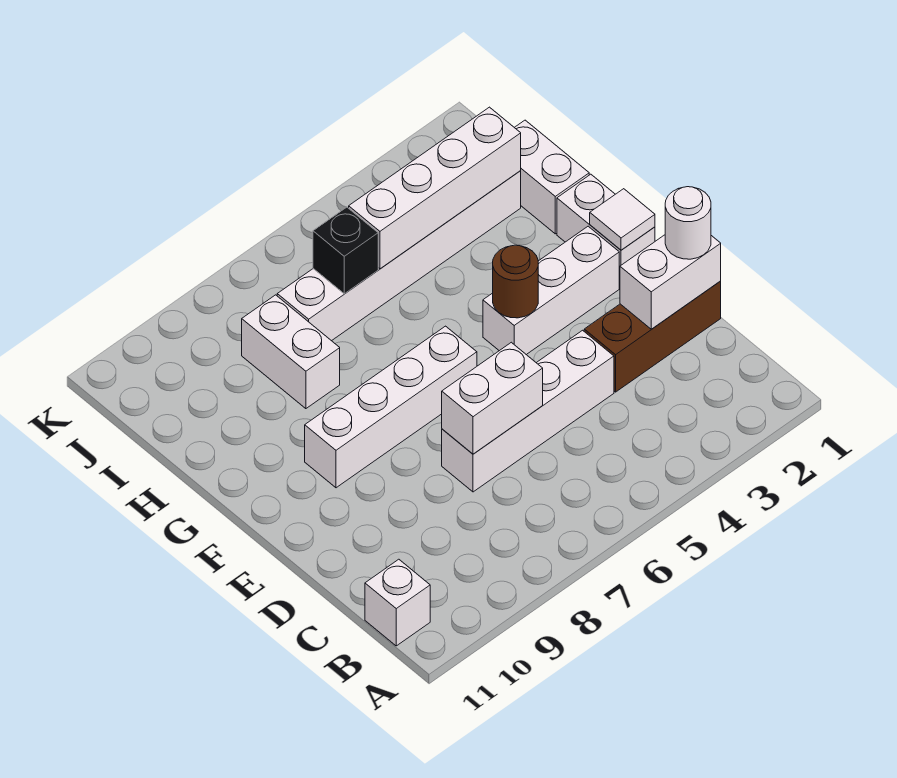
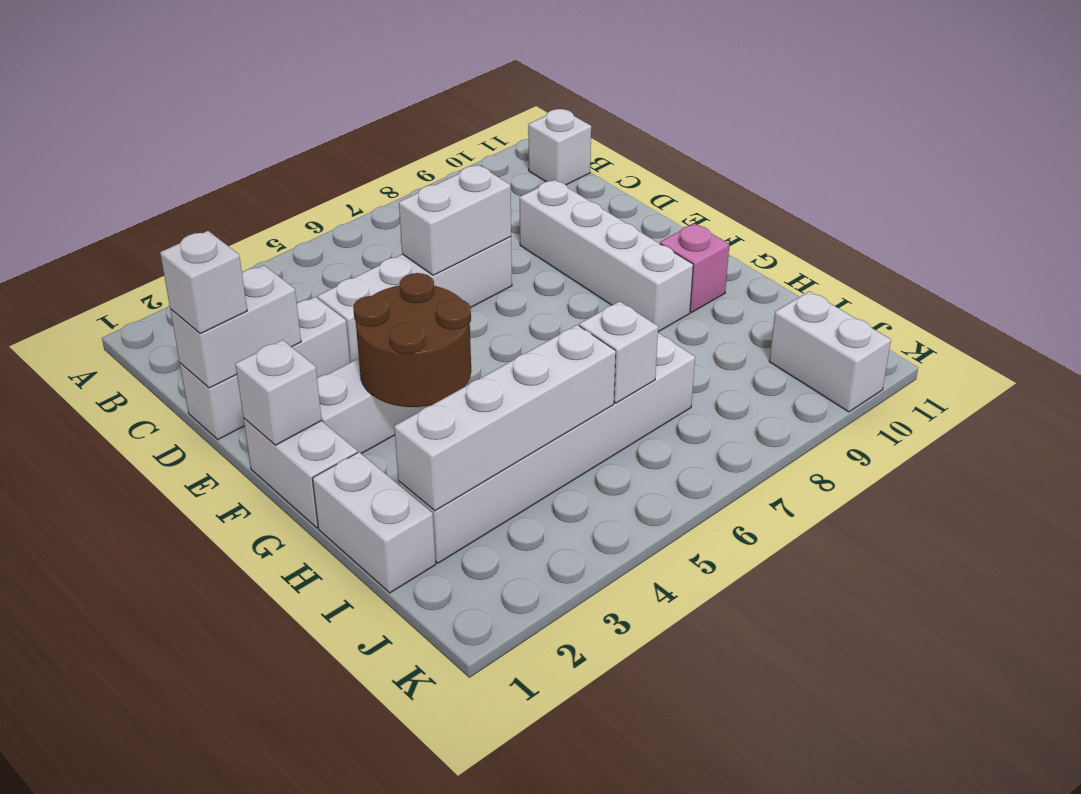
brown brick D1:D3 level 1 -> white brick D1:D3 level 1
white round brick D1 level 3 -> white brick D1 level 3
white tile F1 level 2 -> white brick F1 level 2
brown round brick F4 level 2 -> brown round brick F3:G4 level 2
white brick F6:F9 level 1 -> white brick D9:G9 level 1
none -> pink brick G10 level 1
white brick H8:I8 level 1 -> white brick J10:K10 level 1
black brick I6 level 2 -> white brick I6 level 2

